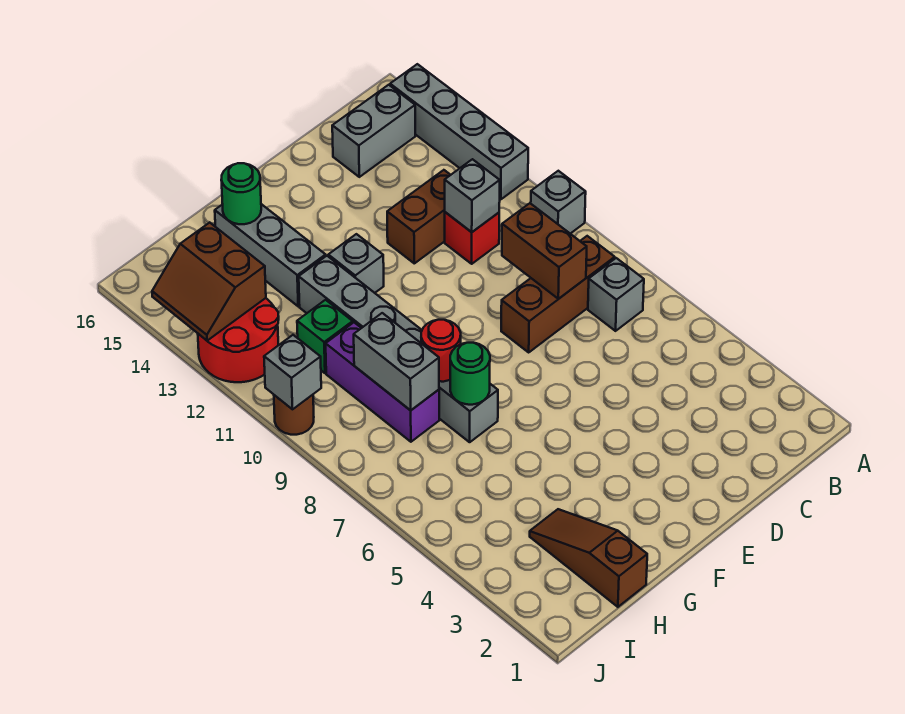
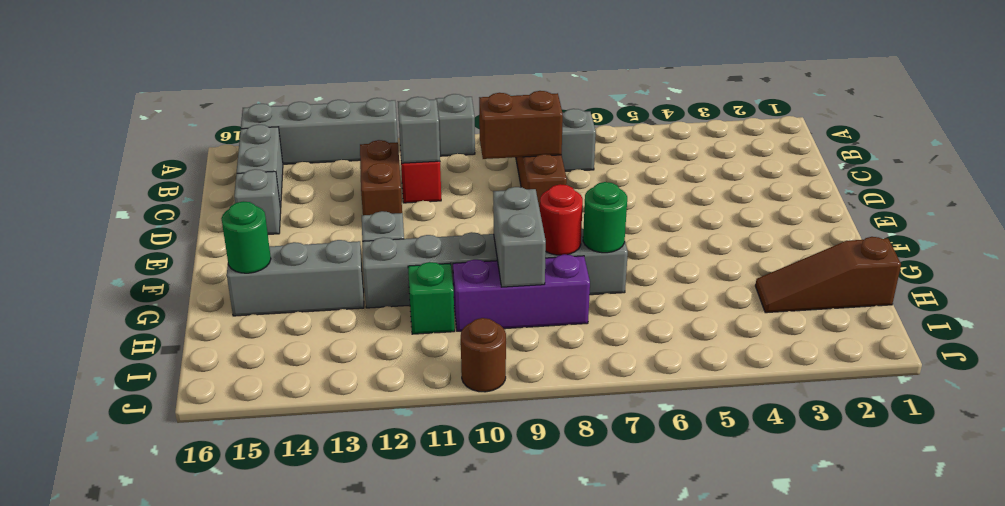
grey brick H8:H9 level 2 -> grey brick G9:H9 level 2
red round brick I12:J13 level 1 -> none
brown slope I13:J14 level 2 top I -> none
grey brick J10 level 2 -> grey brick D15 level 1

